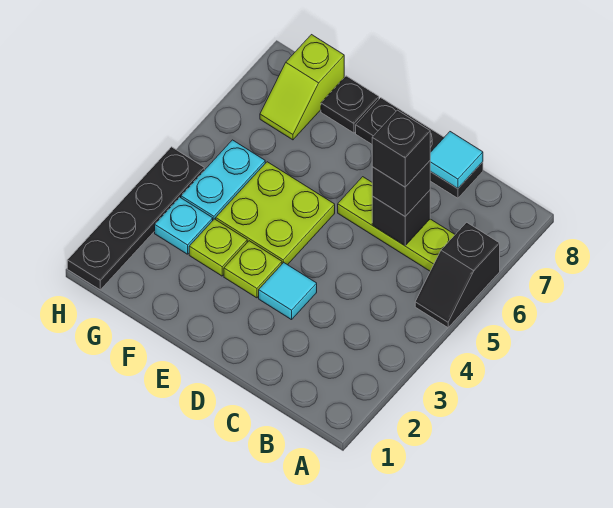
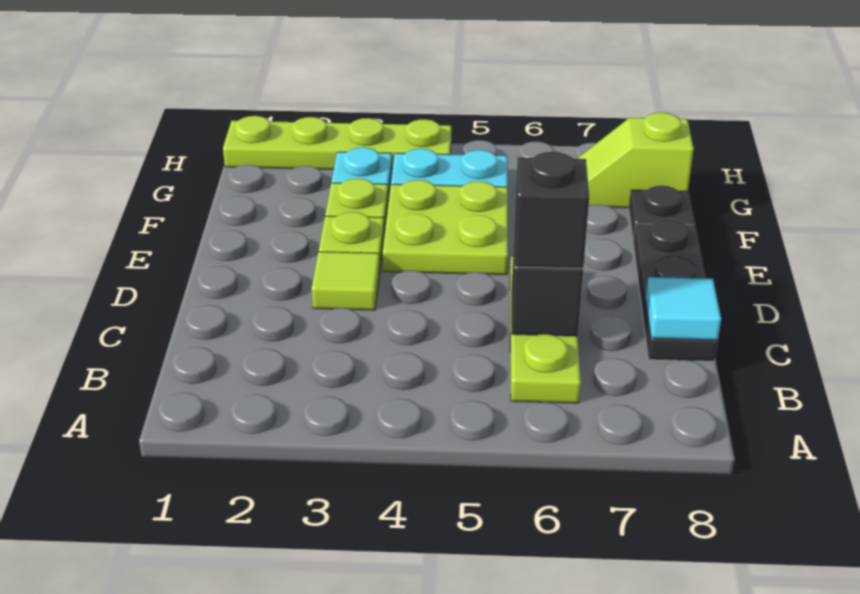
black slope A5:A6 level 1 top 6 -> none
black brick C6 level 4 -> none
cyan tile D3 level 1 -> lime tile D3 level 1
black plate H1:H4 level 1 -> lime plate H1:H4 level 1

